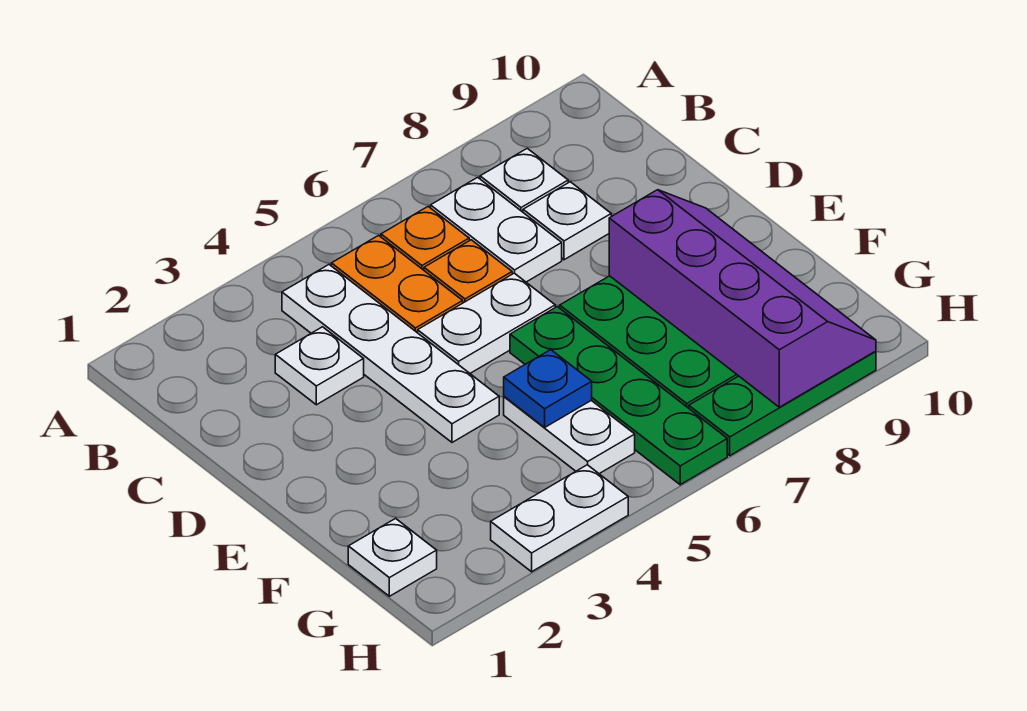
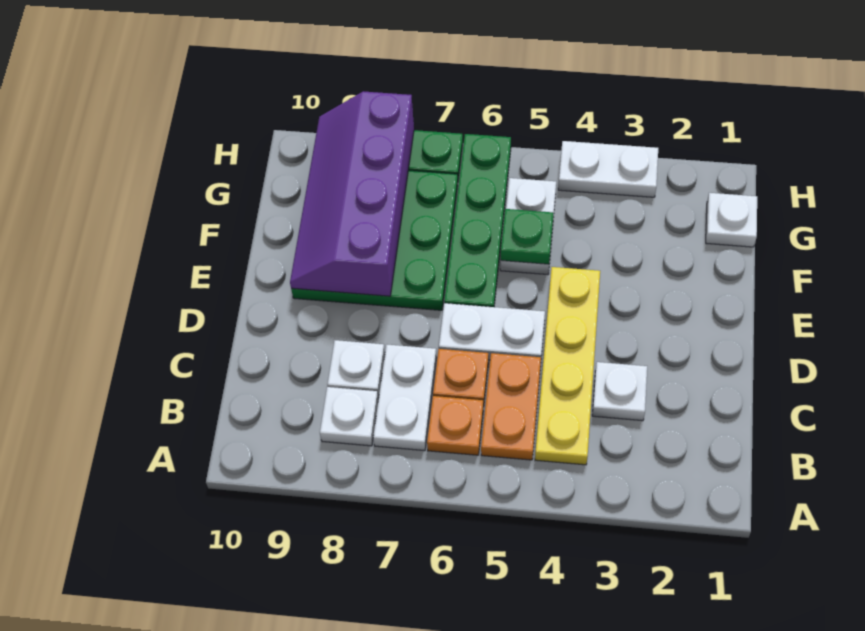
white plate B4:E4 level 1 -> yellow plate B4:E4 level 1
blue plate F5 level 2 -> green plate F5 level 2

